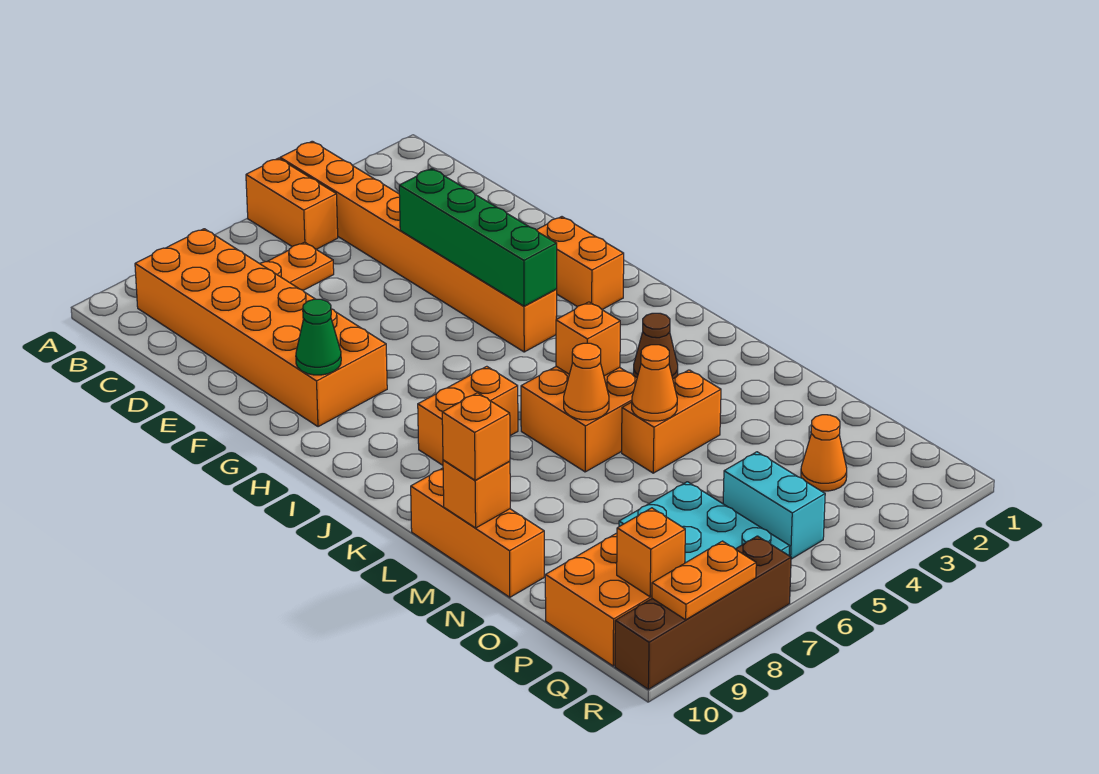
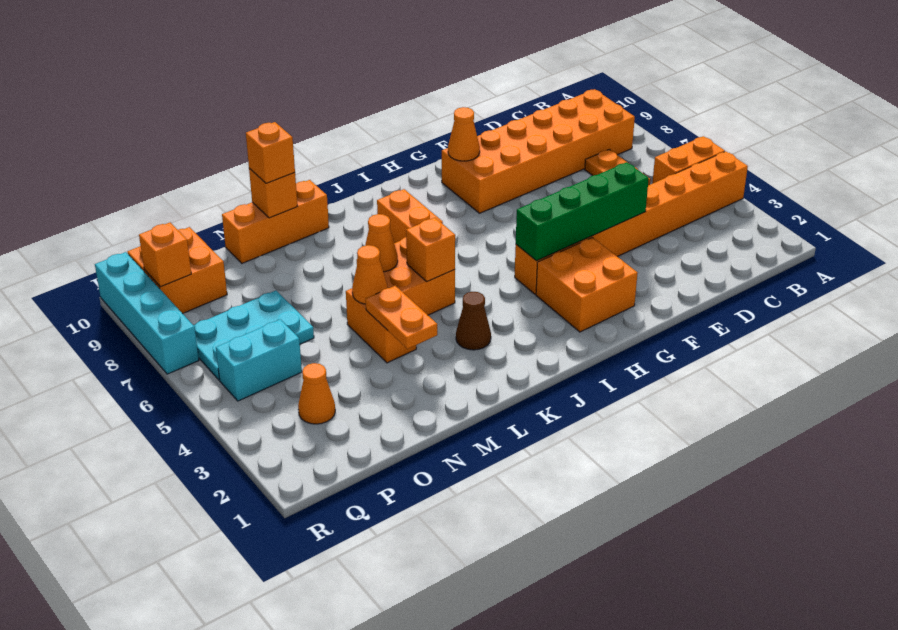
orange brick G2:H2 level 1 -> orange brick G2:H3 level 1
green cone G9 level 2 -> orange cone G9 level 2
brown brick R7:R10 level 1 -> cyan brick R7:R10 level 1
orange plate R8:R9 level 2 -> orange plate M3:M4 level 2

